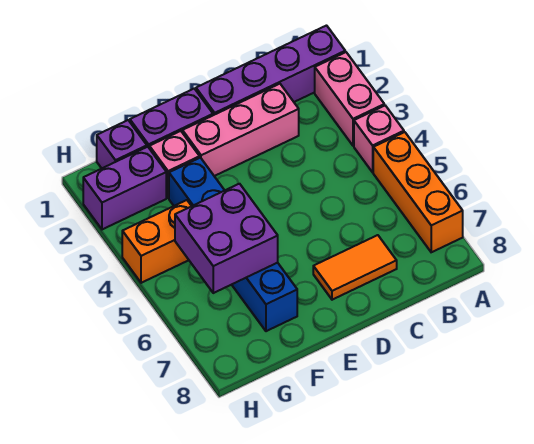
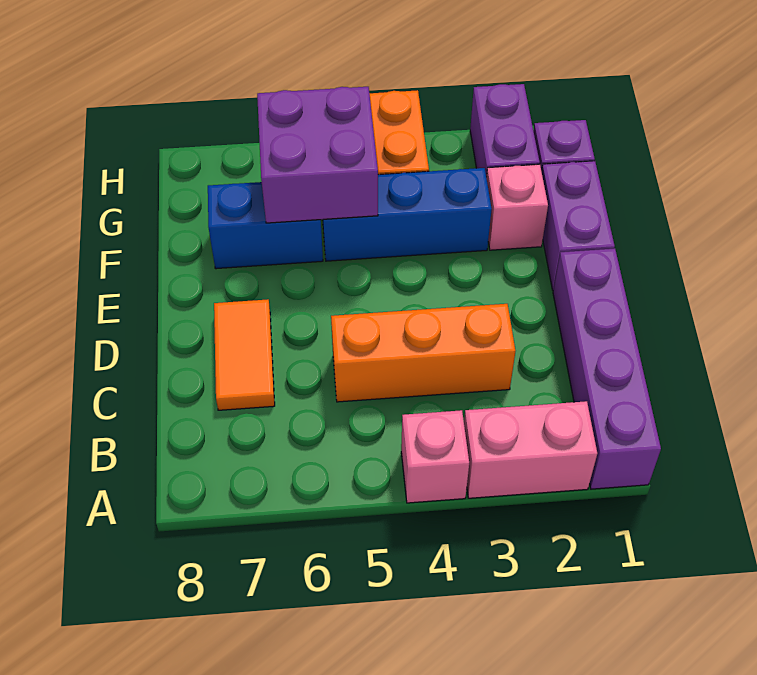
orange brick A5:A7 level 1 -> orange brick C3:C5 level 1
pink brick C2:E2 level 1 -> none

